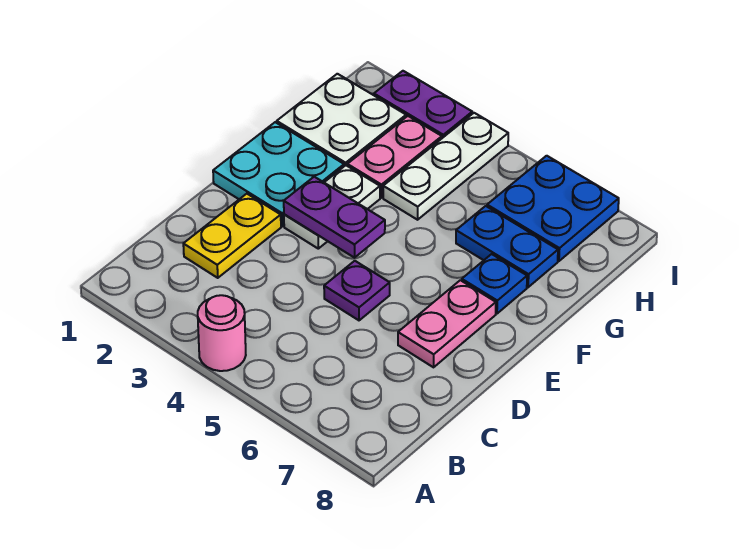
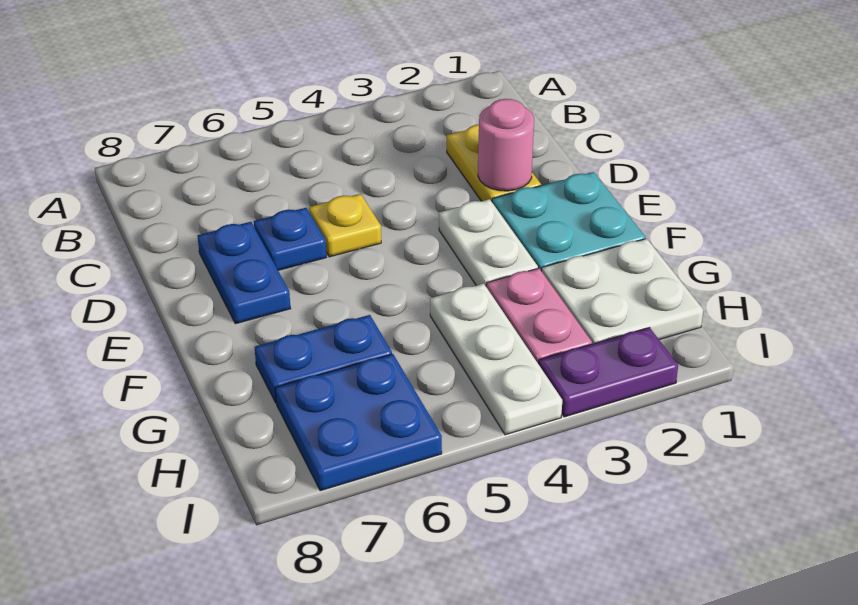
pink round brick A4 level 1 -> pink round brick D2 level 2
purple plate D5 level 1 -> yellow plate D5 level 1
pink plate D7:E7 level 1 -> blue plate D7:E7 level 1
purple plate E3:E4 level 2 -> none
blue plate F7 level 1 -> blue plate D6 level 1

